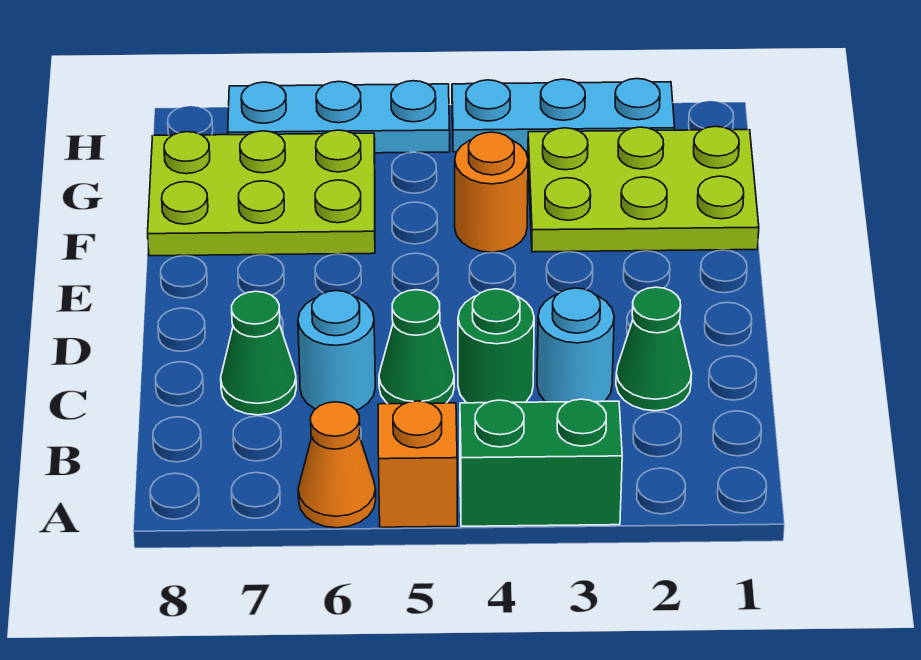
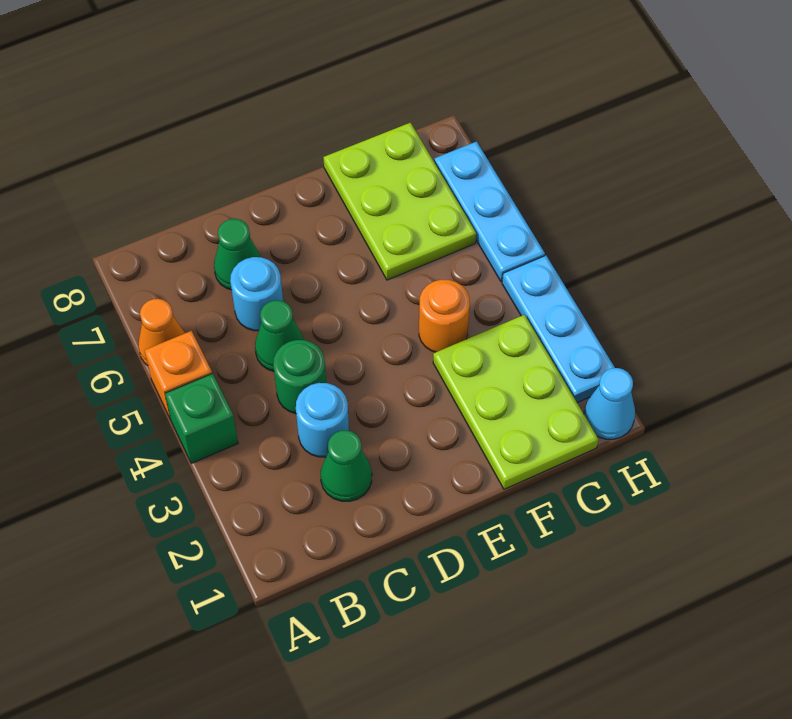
green brick A3:A4 level 1 -> green brick A4 level 1
none -> cyan cone H1 level 1

